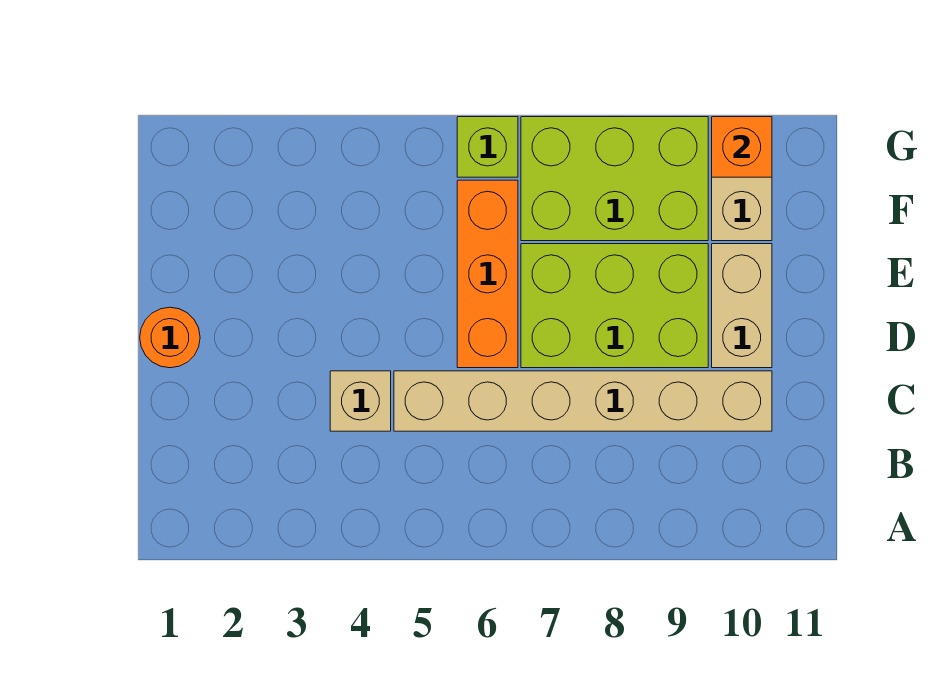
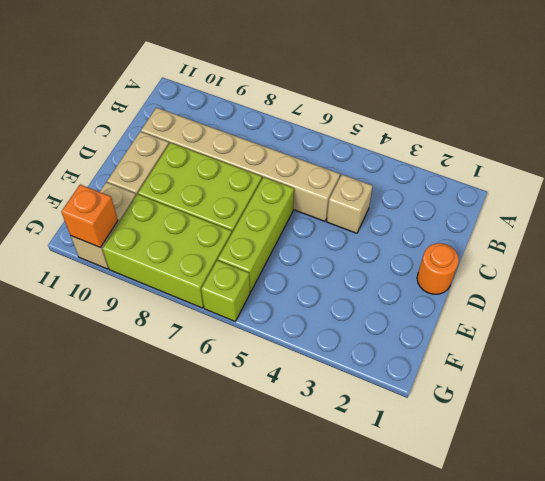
orange brick D6:F6 level 1 -> lime brick D6:F6 level 1

